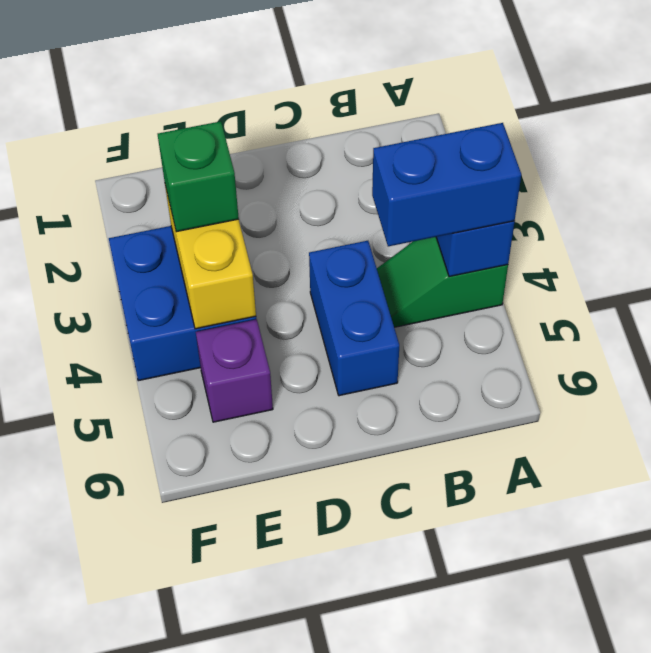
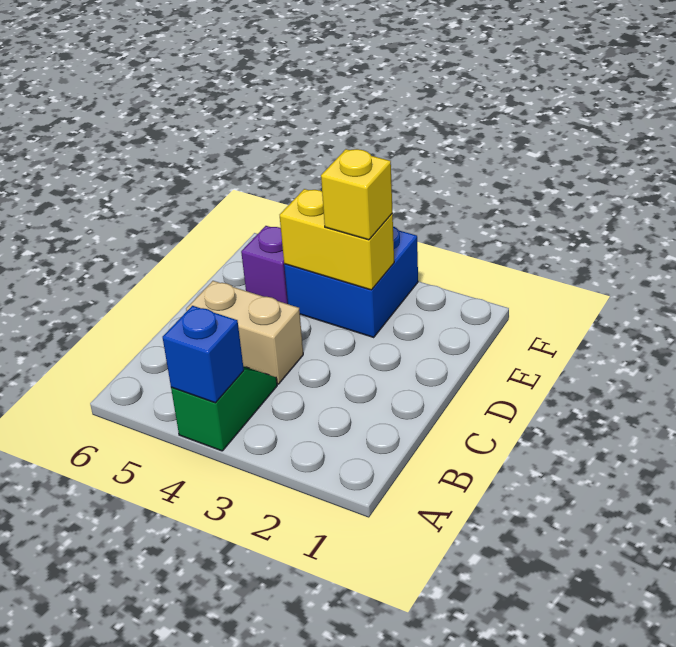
blue brick A4:B4 level 3 -> none
blue brick C4:C5 level 1 -> tan brick C4:C5 level 1
green brick E3 level 3 -> yellow brick E3 level 3

